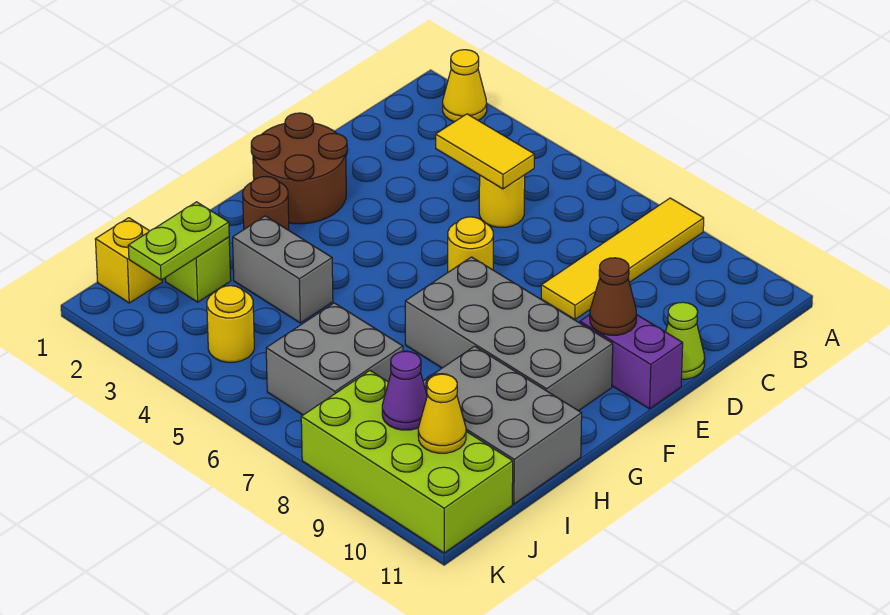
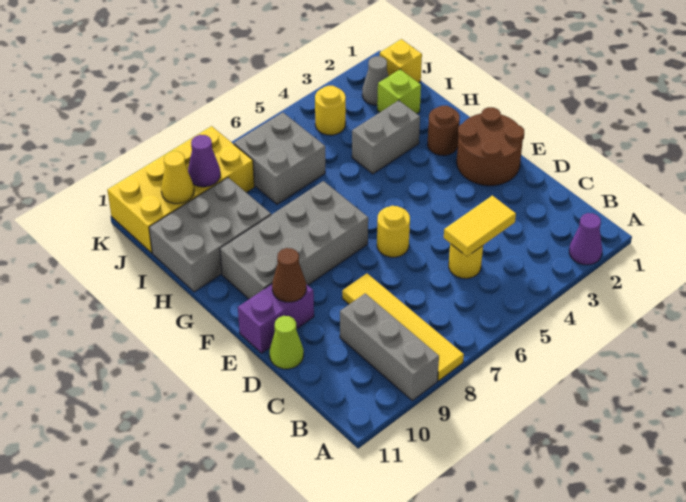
yellow cone A2 level 1 -> purple cone A2 level 1
none -> grey brick A9:C9 level 1
lime plate I2:J2 level 2 -> none
none -> grey cone J2 level 1
lime brick J8:K11 level 1 -> yellow brick J8:K11 level 1

